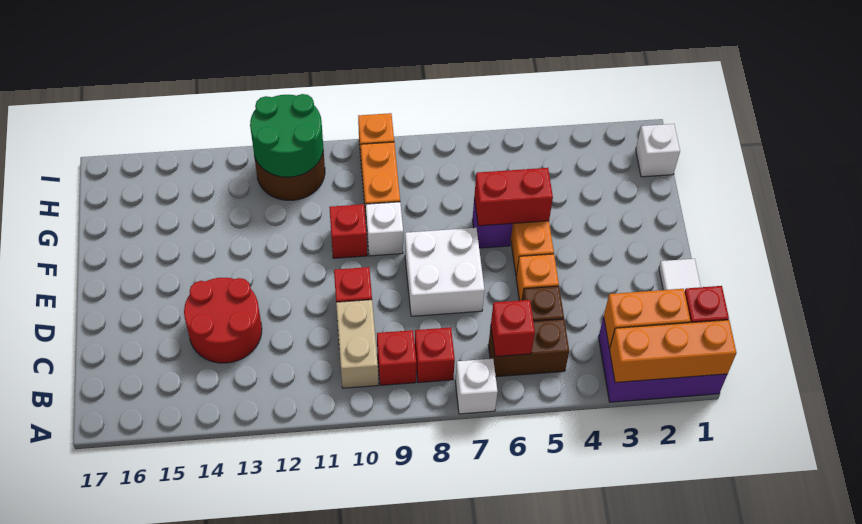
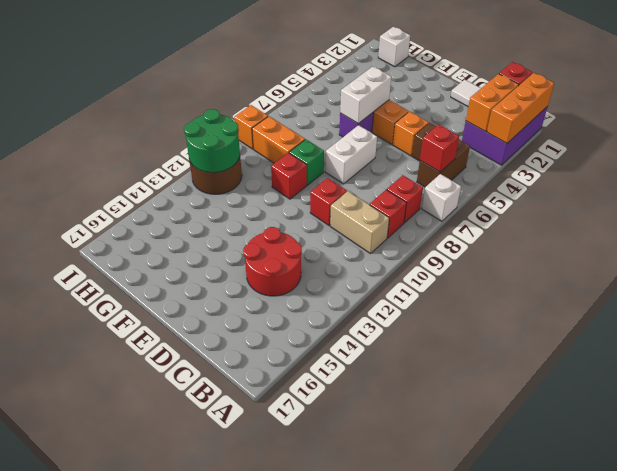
white brick D7:E8 level 1 -> white brick E7:E8 level 1
red brick F5:F6 level 2 -> white brick F5:F6 level 2
white brick F9 level 1 -> green brick F9 level 1

